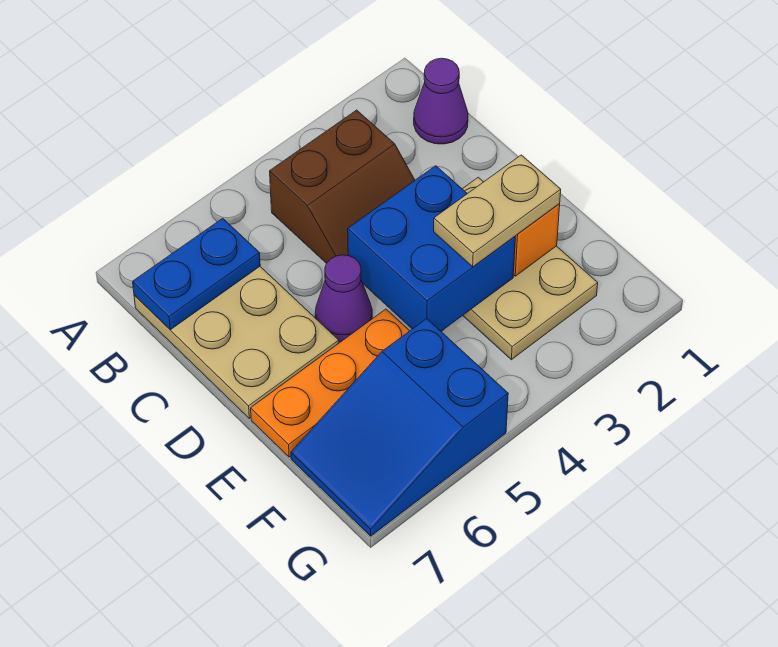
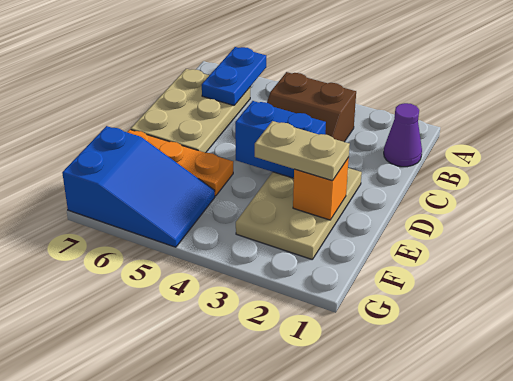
blue plate B6:B7 level 2 -> blue plate A6:B6 level 2
blue brick D3:E4 level 2 -> blue brick D3:D4 level 2
purple cone D5 level 1 -> none
blue slope F5:G7 level 1 top 5 -> blue slope F5:G7 level 1 top 7

